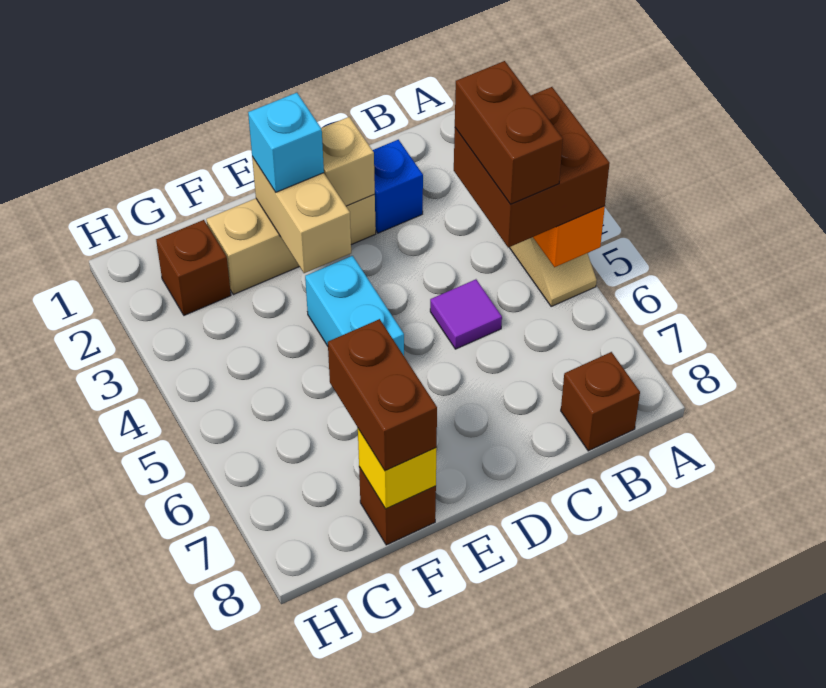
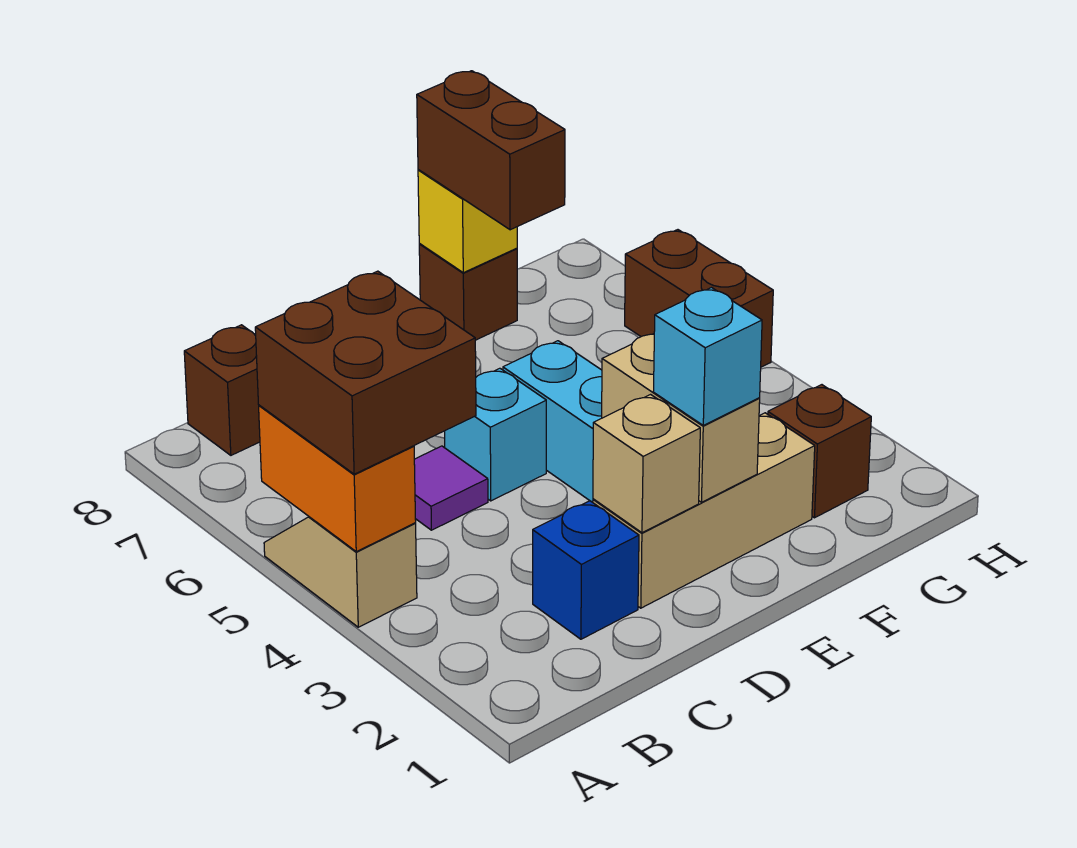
brown brick B4:B5 level 4 -> brown brick H5:H6 level 1
none -> cyan brick D5 level 1

